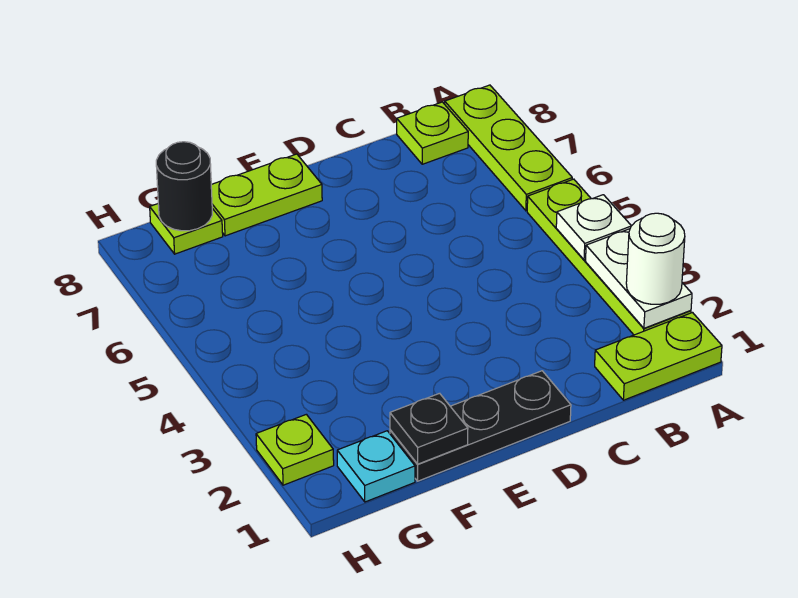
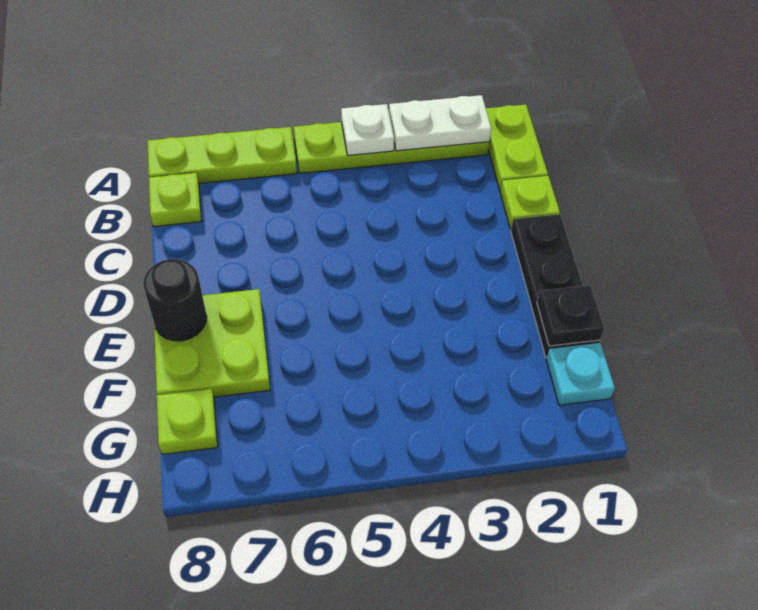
white round brick A2 level 3 -> none
lime plate E8:F8 level 1 -> lime plate E7:F8 level 1
black round brick G8 level 2 -> black round brick E8 level 2
lime plate H2 level 1 -> lime plate C1 level 1

